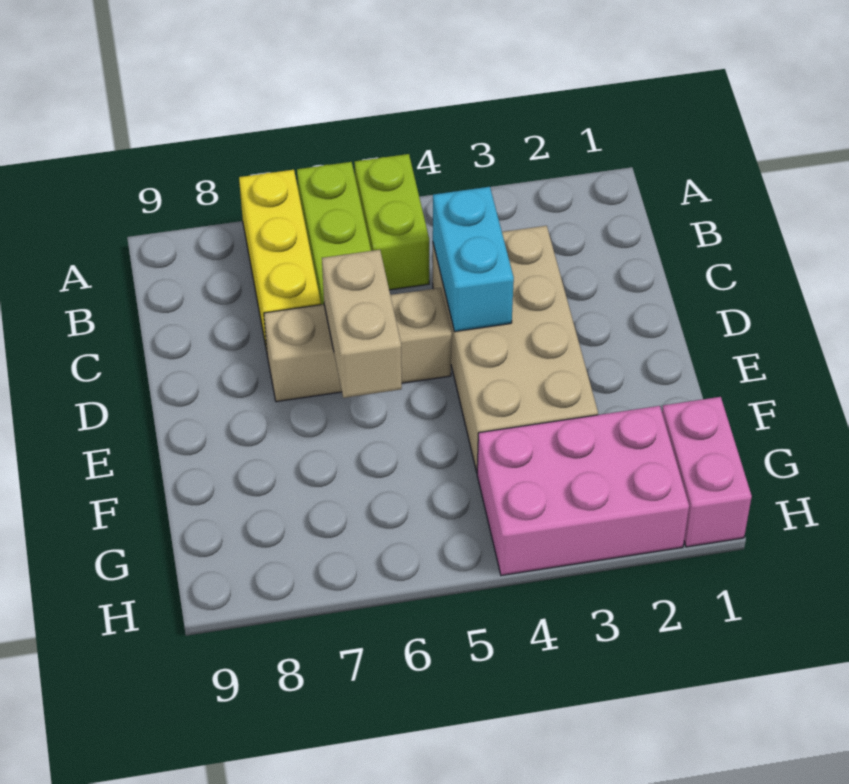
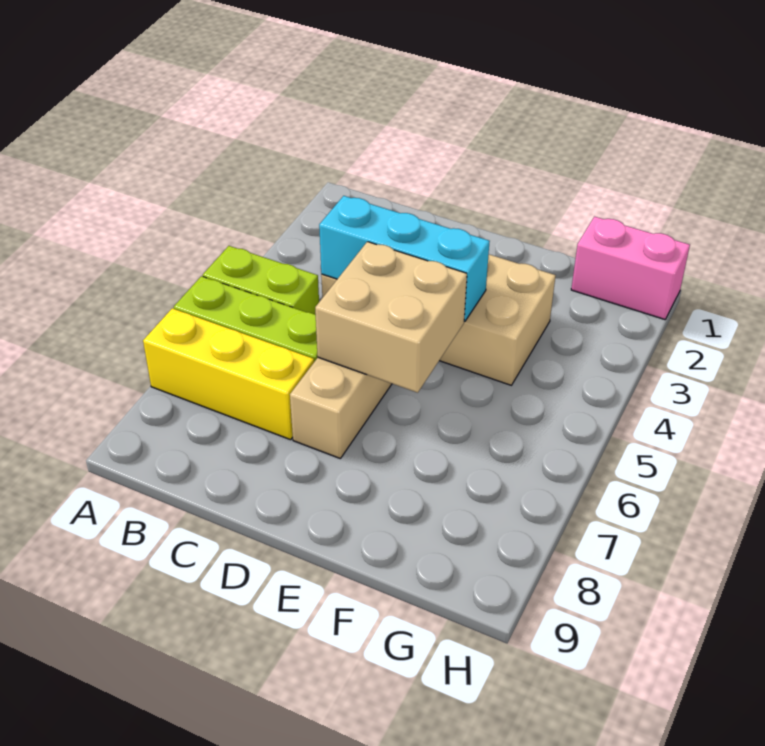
cyan brick C4:D4 level 2 -> cyan brick C4:E4 level 2
tan brick D6:E6 level 2 -> tan brick D5:E6 level 2
pink brick G2:H4 level 1 -> none

